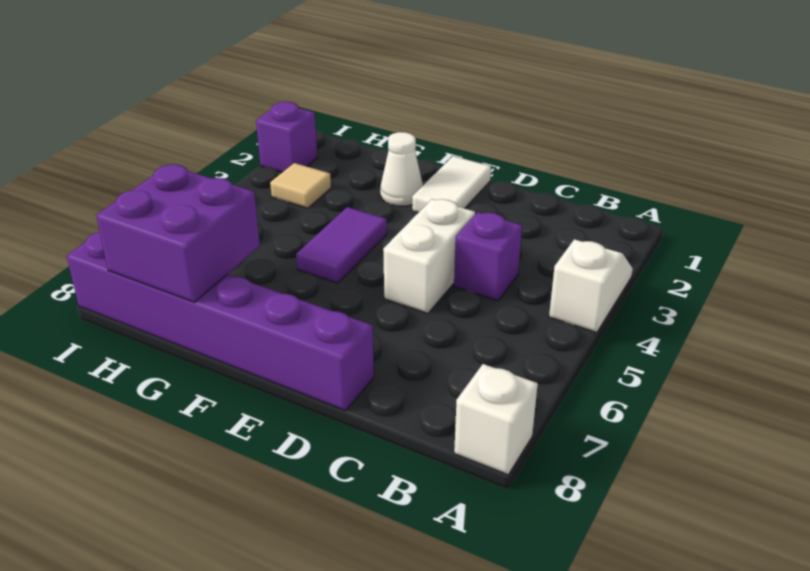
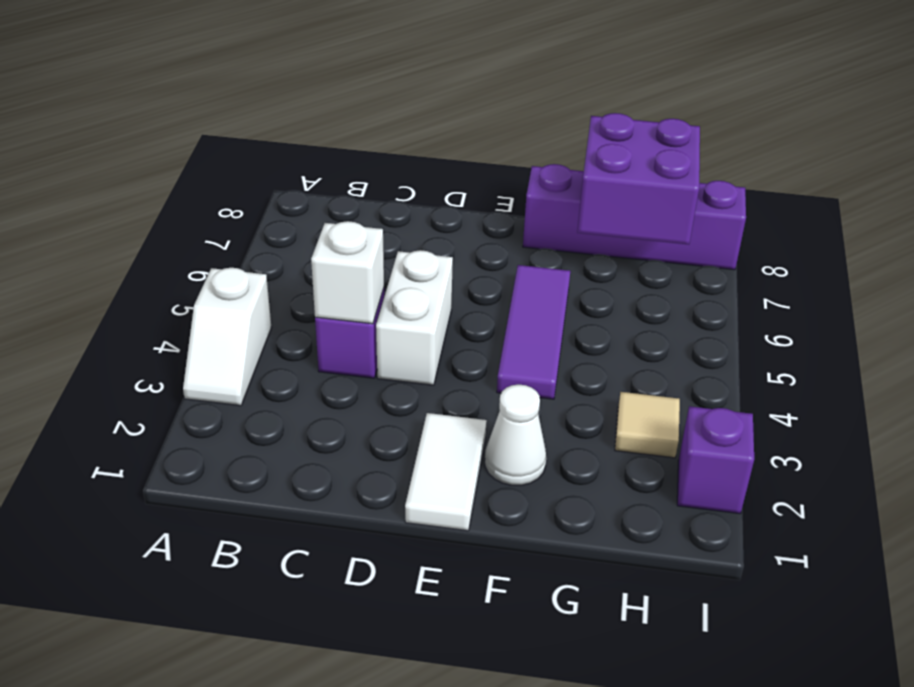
white brick A8 level 1 -> white brick C4 level 2
purple brick D8:I8 level 1 -> purple brick F8:I8 level 1
purple tile F4:F5 level 1 -> purple tile F4:F6 level 1

